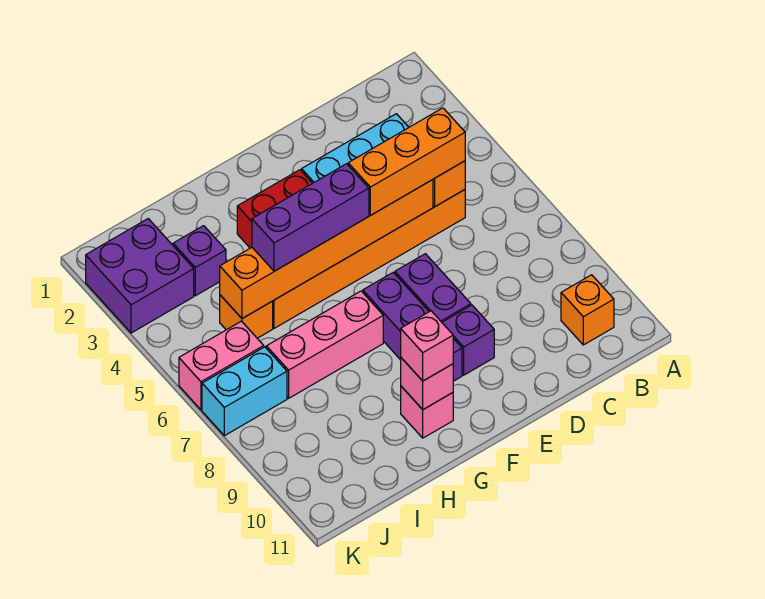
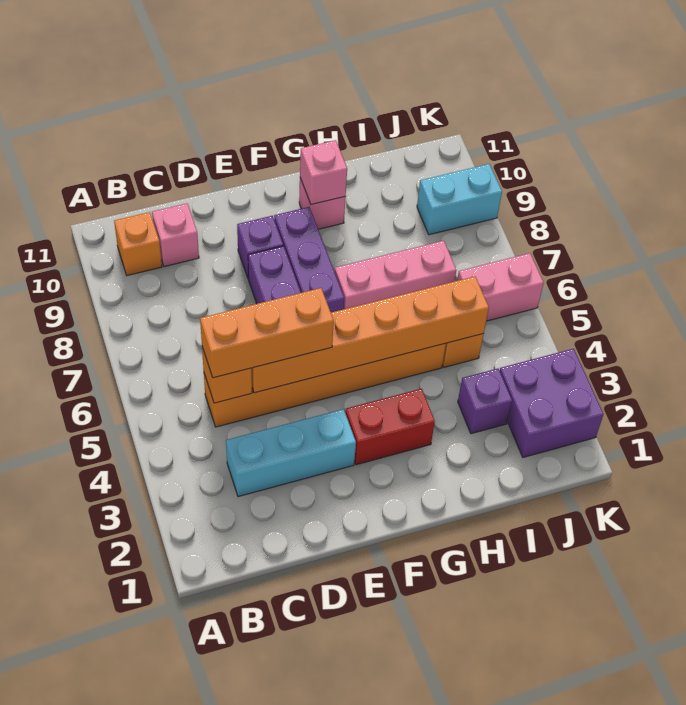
purple brick F5:H5 level 3 -> none
pink brick G10 level 3 -> pink brick C10 level 1
cyan brick J7:K7 level 1 -> cyan brick J9:K9 level 1

